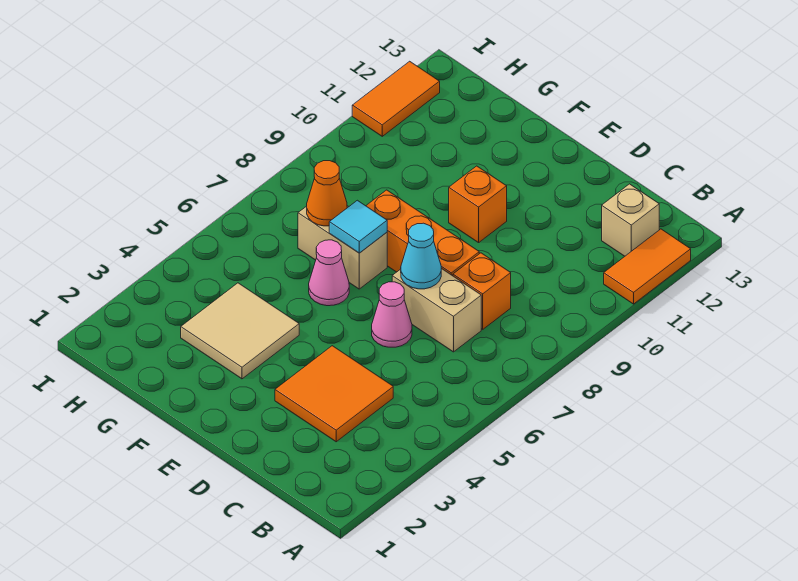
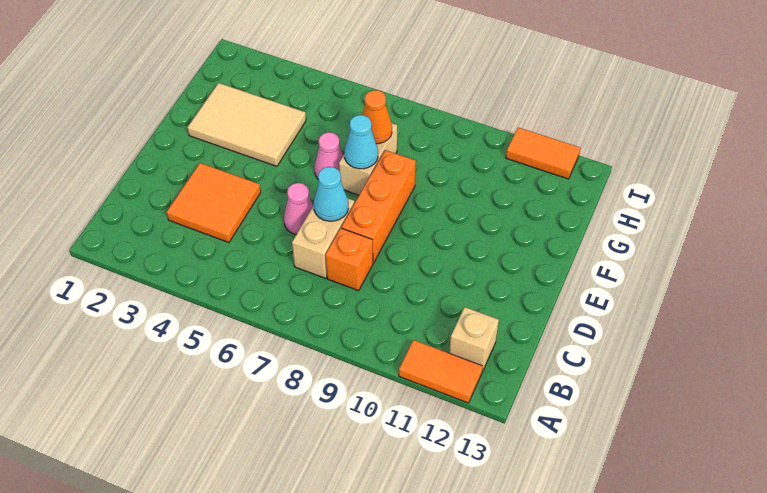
orange brick E10 level 1 -> none
tan tile F3:G4 level 1 -> tan tile F2:G4 level 1
cyan tile F7 level 2 -> cyan cone F7 level 2

